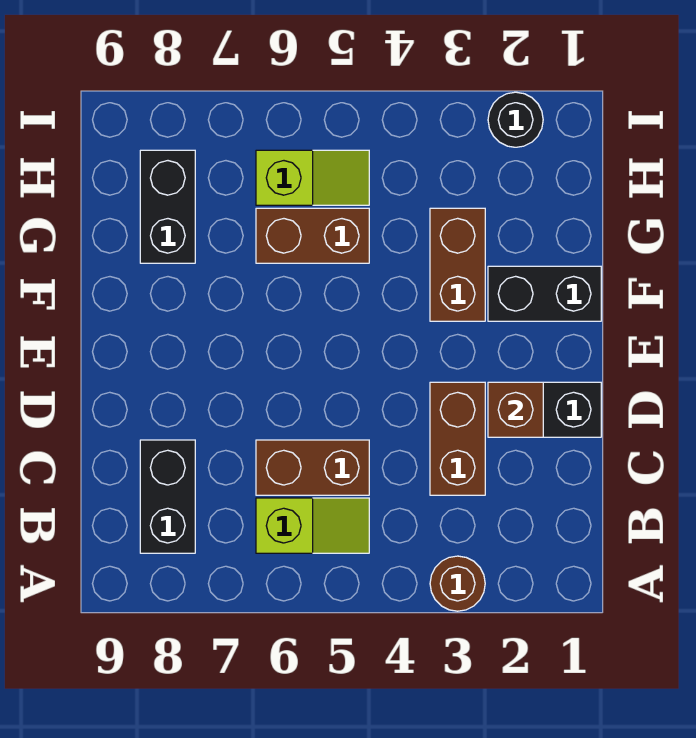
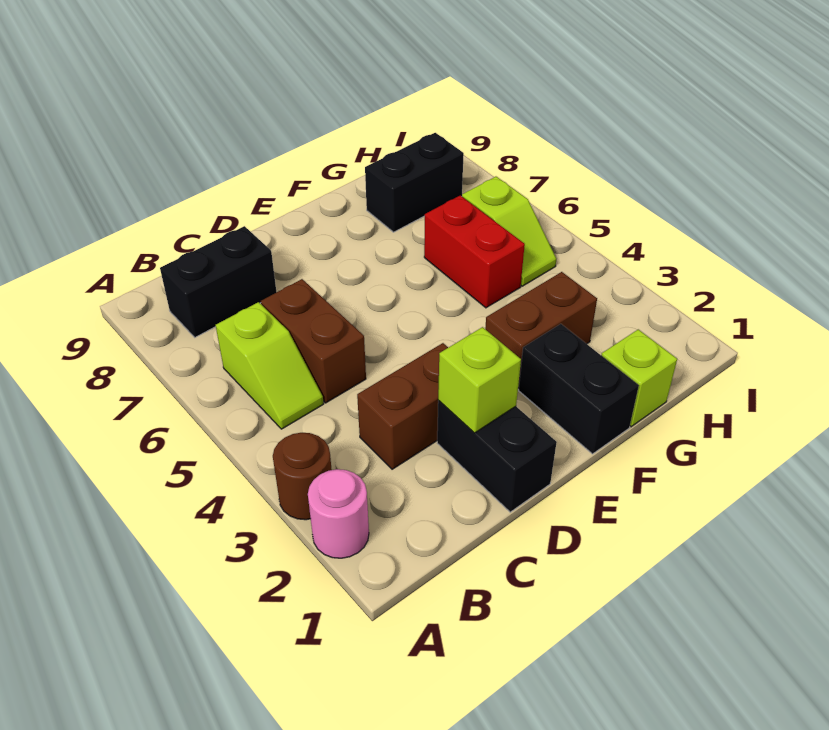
none -> pink round brick A2 level 1
brown brick D2 level 2 -> lime brick D2 level 2
none -> lime brick G1 level 1
brown brick G5:G6 level 1 -> red brick G5:G6 level 1
black round brick I2 level 1 -> none

